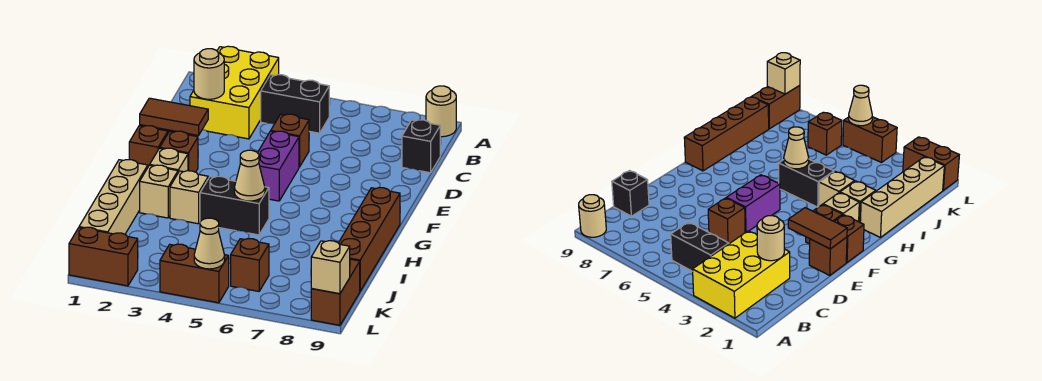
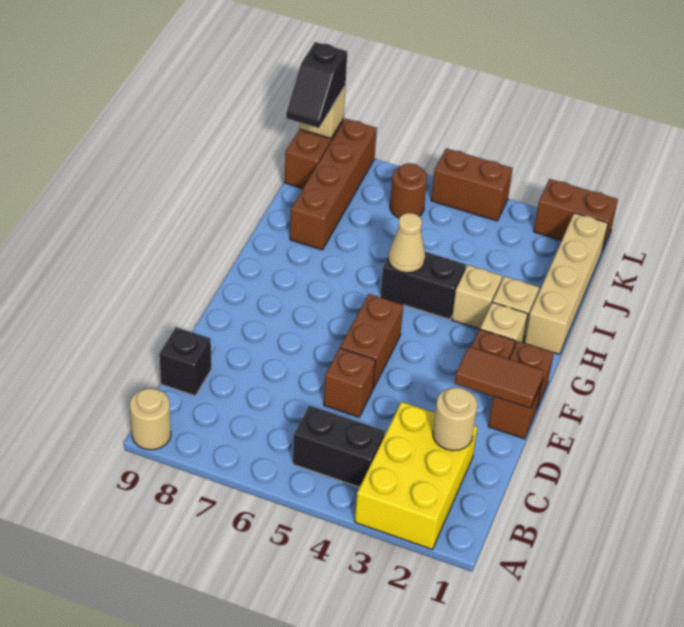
purple brick E5:F5 level 1 -> brown brick E5:F5 level 1
brown brick G9:J9 level 1 -> brown brick I8:L8 level 1
brown brick K6 level 1 -> brown round brick K6 level 1
none -> black slope K9:L9 level 3 top L
tan cone L5 level 2 -> none

